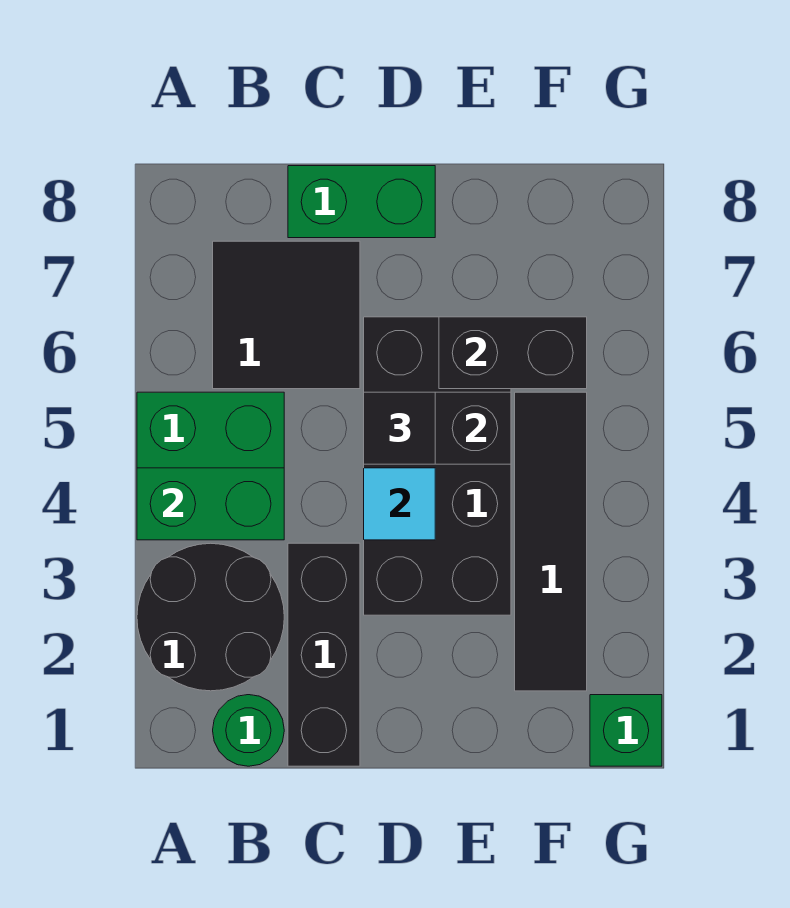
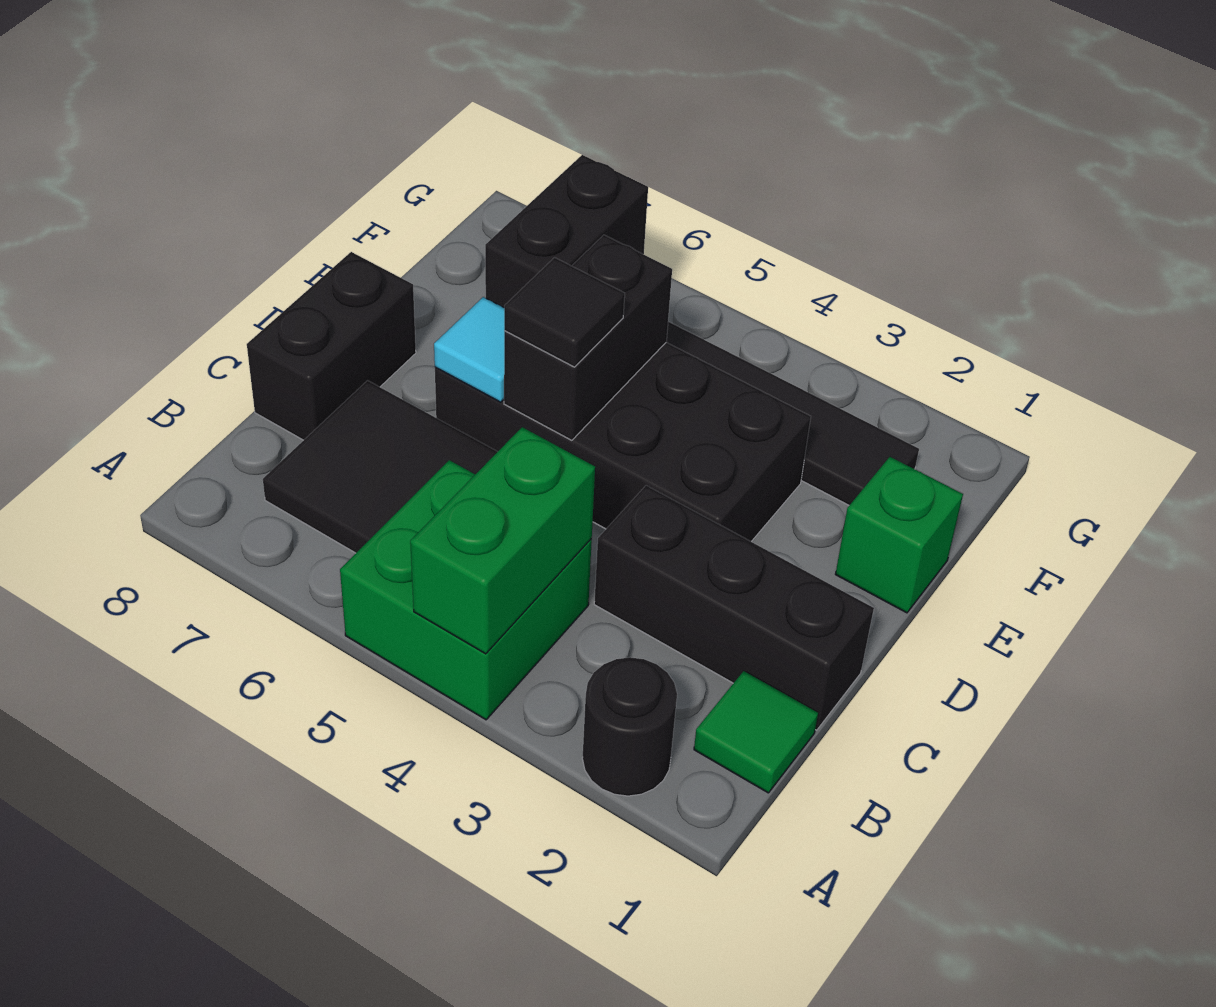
black round brick A2:B3 level 1 -> black round brick A2 level 1
green round brick B1 level 1 -> green tile B1 level 1
green brick C8:D8 level 1 -> black brick C8:D8 level 1
cyan tile D4 level 2 -> cyan tile D6 level 2
green brick G1 level 1 -> green brick E1 level 1

